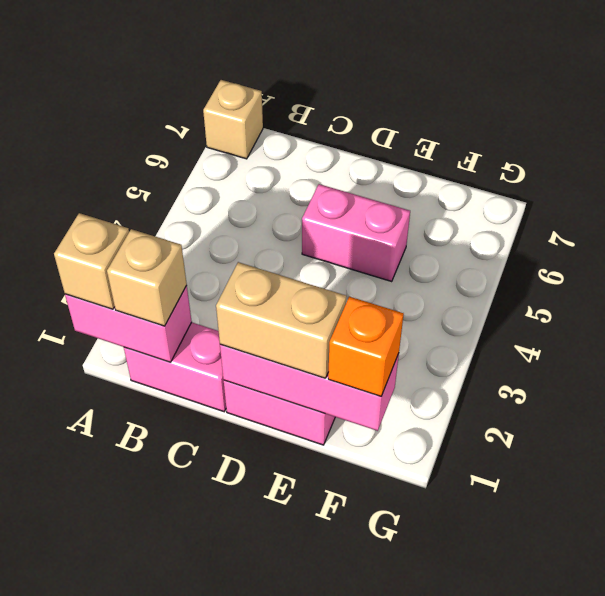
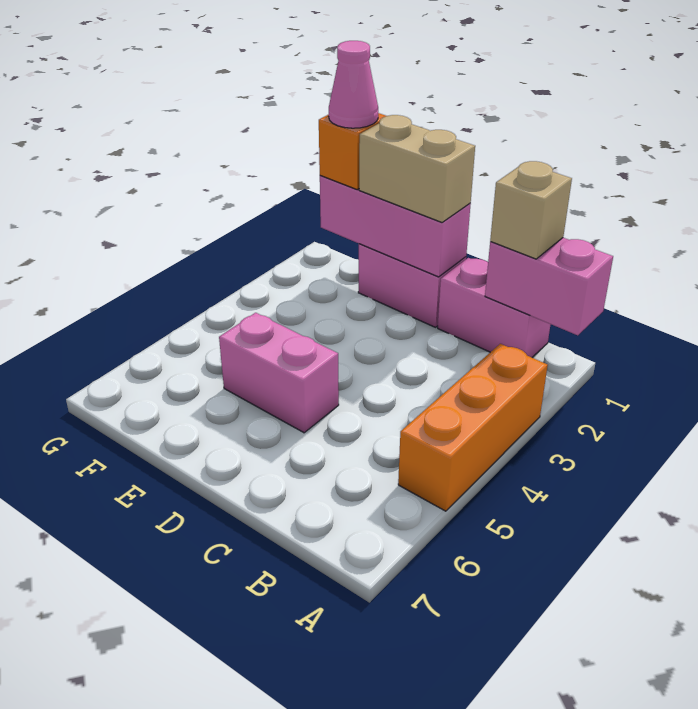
tan brick A1 level 3 -> none
none -> orange brick A3:A5 level 1
tan brick A7 level 1 -> none
none -> pink cone F1 level 4

